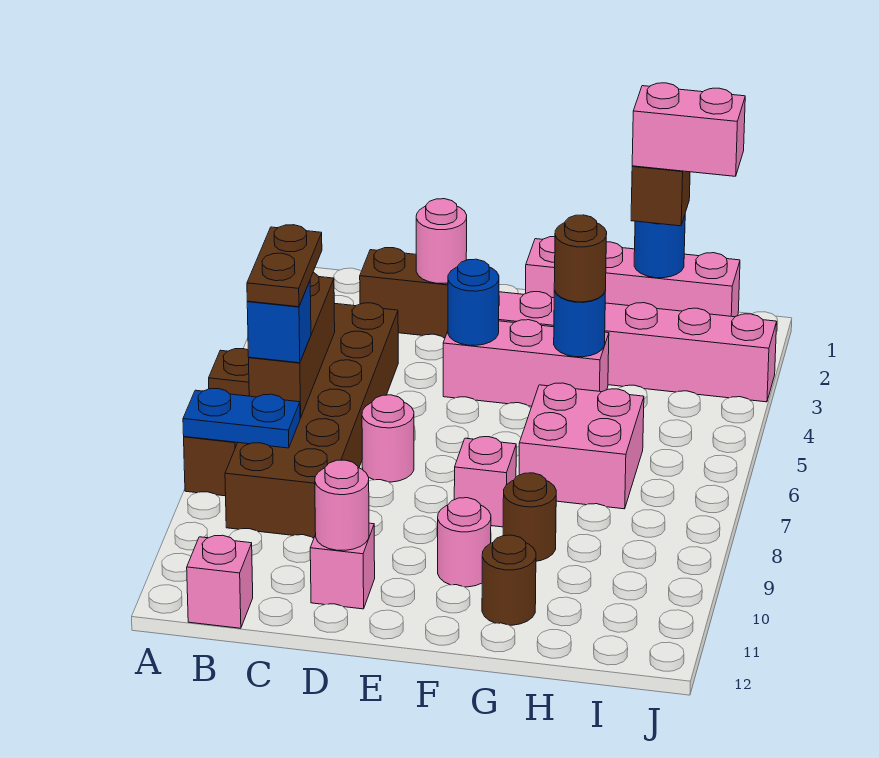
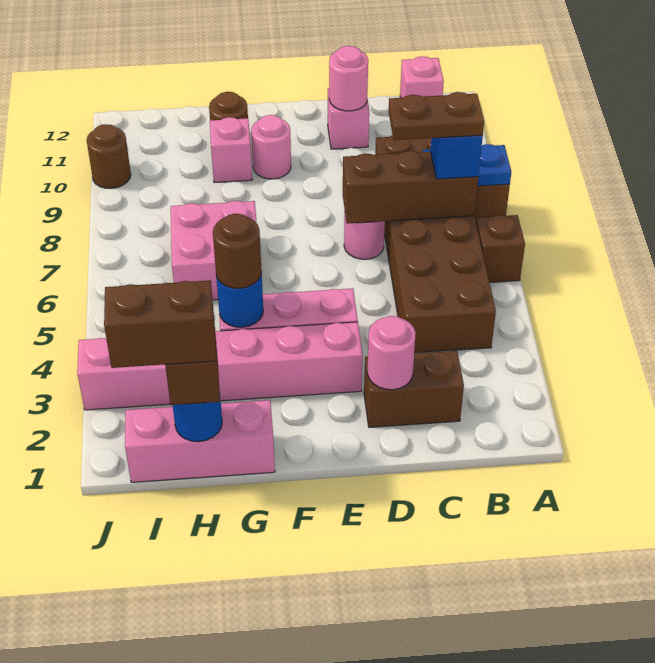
brown brick B5:B7 level 2 -> brown brick B7:D7 level 2
brown plate B6:B7 level 4 -> brown plate B7:C7 level 4
blue round brick E4 level 2 -> none
pink brick F1:I1 level 1 -> pink brick G1:I1 level 1
pink brick F8 level 1 -> pink brick G10 level 1
brown round brick G9 level 1 -> brown round brick J10 level 1
pink brick H1:I1 level 4 -> brown brick H1:I1 level 4

